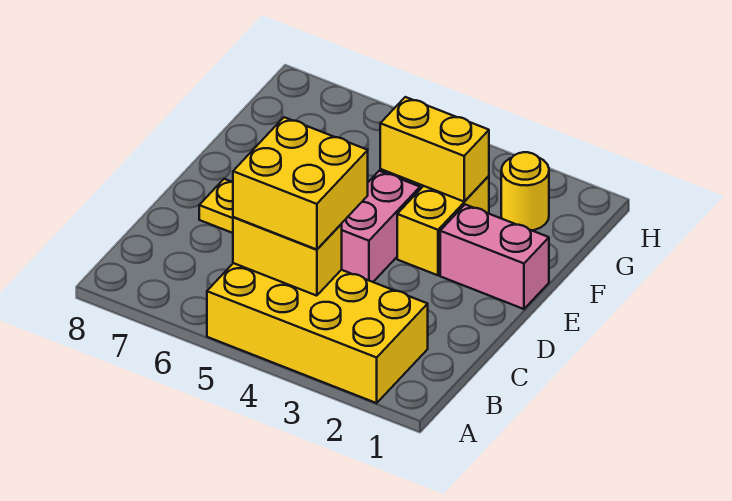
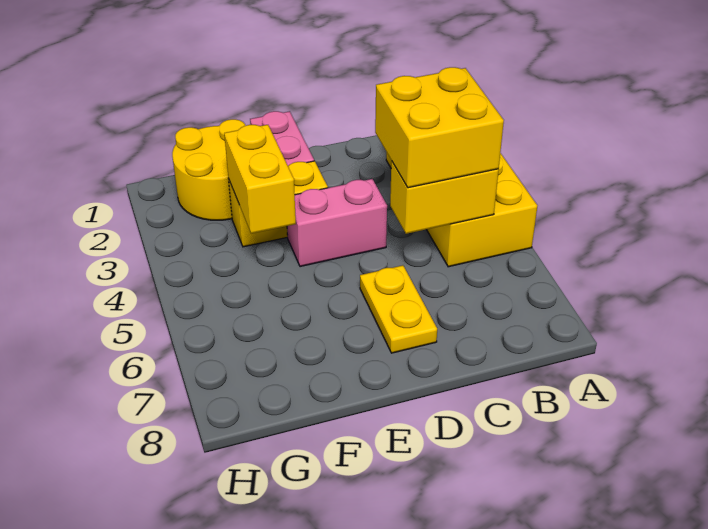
yellow brick B4:B5 level 2 -> yellow brick B5:C5 level 2
yellow round brick G2 level 1 -> yellow round brick F1:G2 level 1

